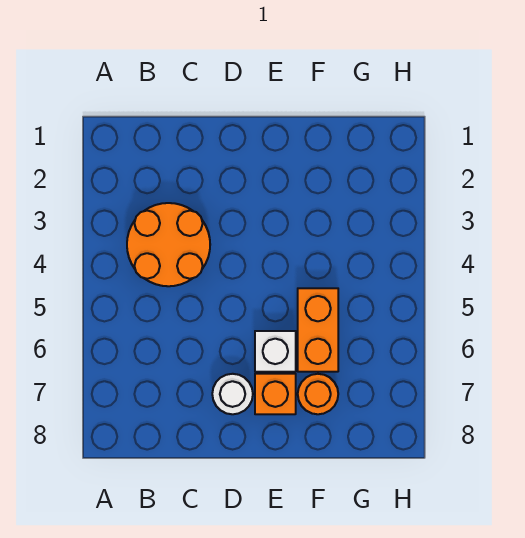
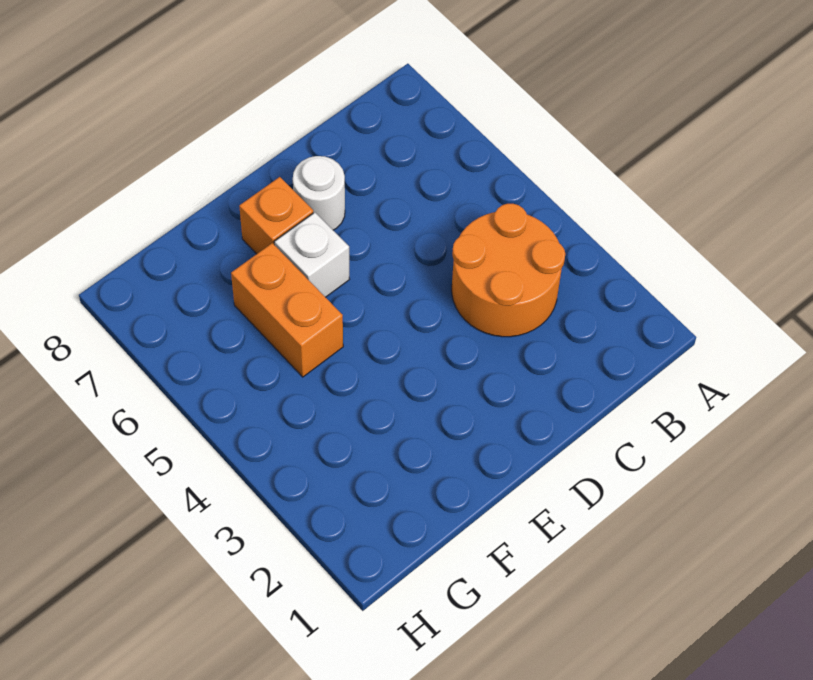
orange round brick F7 level 1 -> none

